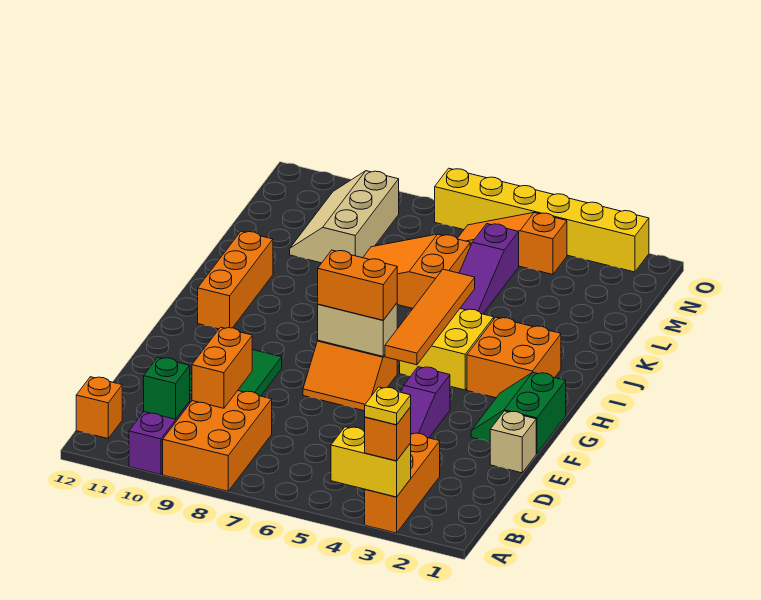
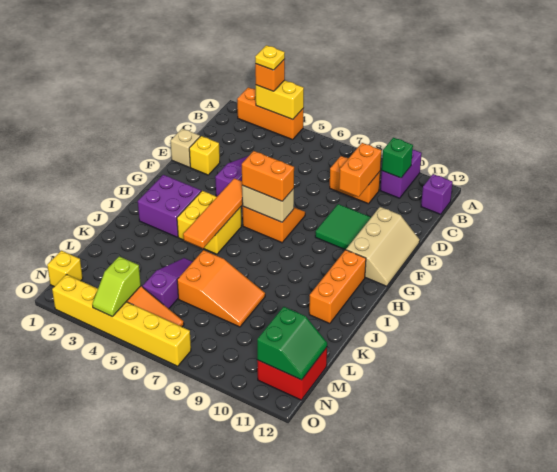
orange brick A3:C3 level 1 -> orange brick A2:A4 level 1
orange brick A8:C9 level 1 -> orange brick C8:C9 level 1
orange brick B12 level 1 -> purple brick B12 level 1
none -> yellow brick E2 level 1
green slope F1:G2 level 1 top 1 -> green slope M11:N12 level 2 top 11
orange brick H2:I3 level 1 -> purple brick H2:I3 level 1
tan slope L9:N10 level 1 top 9 -> tan slope E11:G12 level 1 top 11
none -> red brick M11:N12 level 1
none -> yellow brick N1 level 1
none -> lime slope N4:O4 level 2 top N

